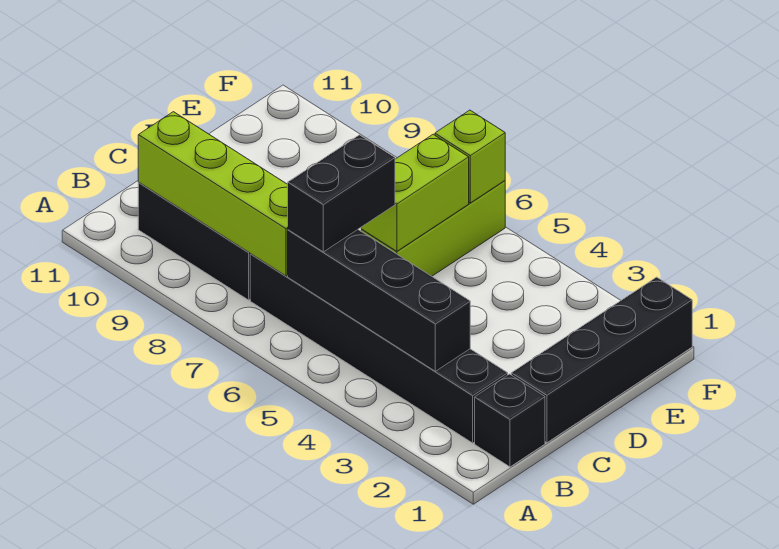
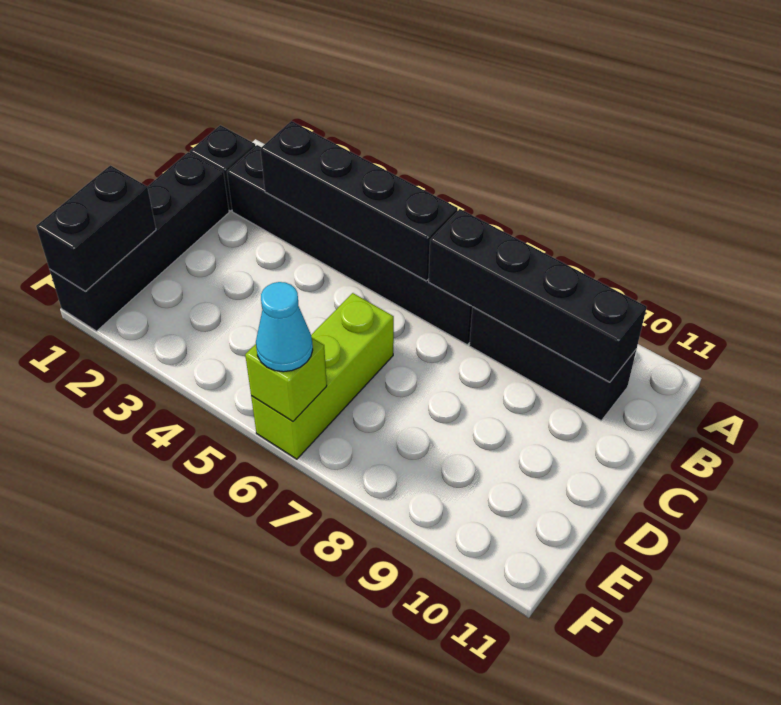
black brick B6:C6 level 3 -> black brick E1:F1 level 2
lime brick B7:B10 level 2 -> black brick B7:B10 level 2
lime brick D6:E6 level 2 -> none
none -> cyan cone F6 level 3

